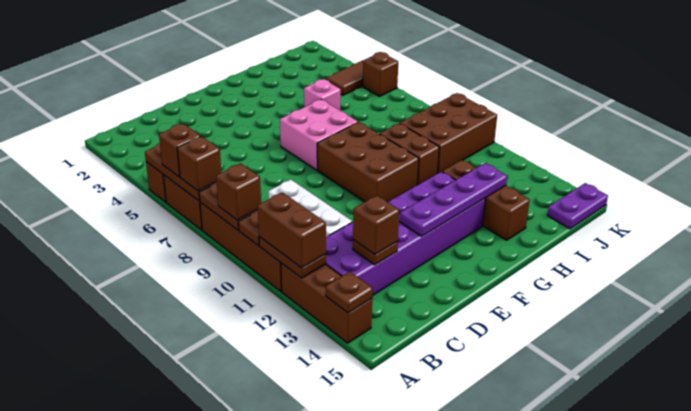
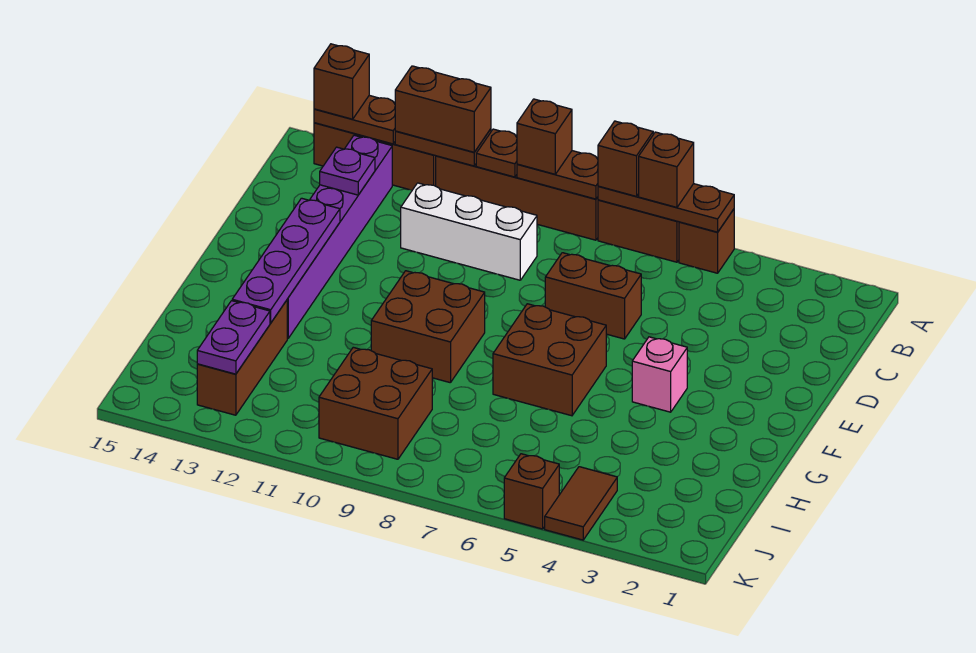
brown plate A14 level 2 -> brown plate A13:A14 level 2
purple brick B12:G13 level 1 -> purple brick B13:G13 level 1
brown plate C13 level 2 -> purple plate C13 level 2
brown brick C13 level 3 -> brown brick A14 level 3
pink brick F6:G7 level 1 -> brown brick F6:G7 level 1
brown brick F8:G10 level 1 -> brown brick F9:G10 level 1
pink brick H5 level 1 -> pink brick F4 level 1
brown brick H9:H10 level 1 -> brown brick D6:D7 level 1
brown brick H12:H14 level 1 -> brown brick H13:J13 level 1
brown brick I9:K10 level 1 -> brown brick I9:J10 level 1
purple plate J15:K15 level 1 -> purple plate I13:J13 level 2

